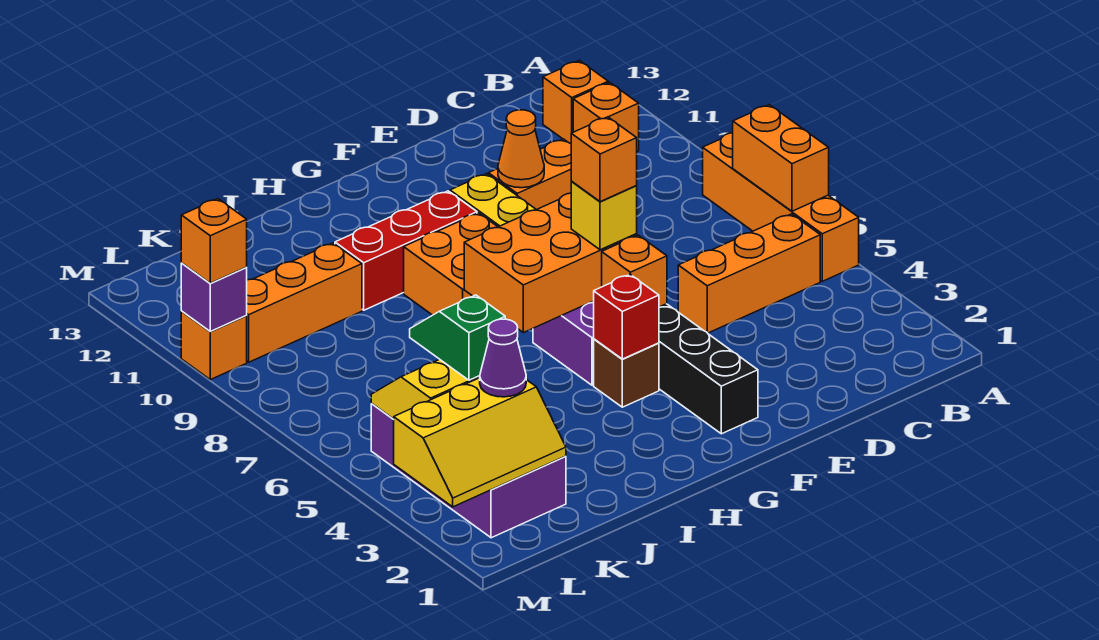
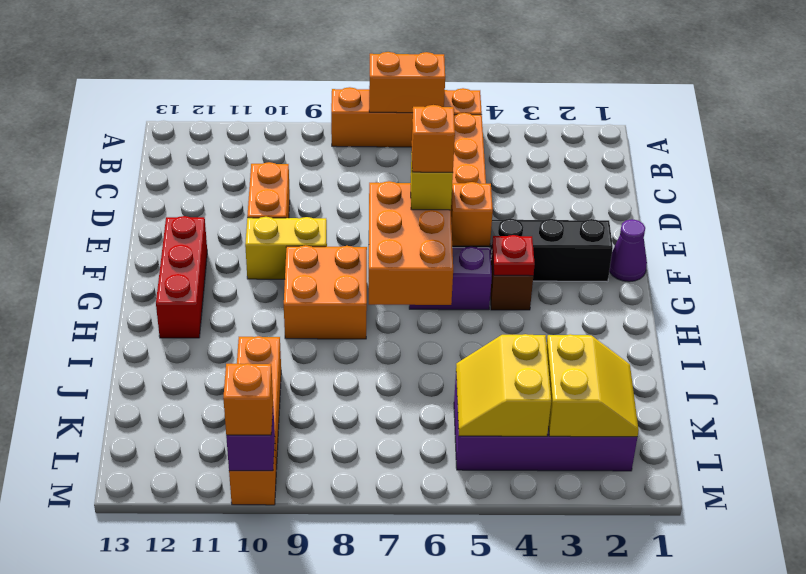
orange brick B11 level 1 -> none
orange brick B12 level 1 -> none
orange cone E10 level 2 -> none
red brick G4 level 2 -> red plate G4 level 2
red brick G10:I10 level 1 -> red brick F12:H12 level 1
yellow slope K2:M3 level 2 top 3 -> yellow slope K2:L3 level 2 top 3
purple cone K3 level 3 -> purple cone F1 level 1
green slope K4:K5 level 3 top 4 -> none

